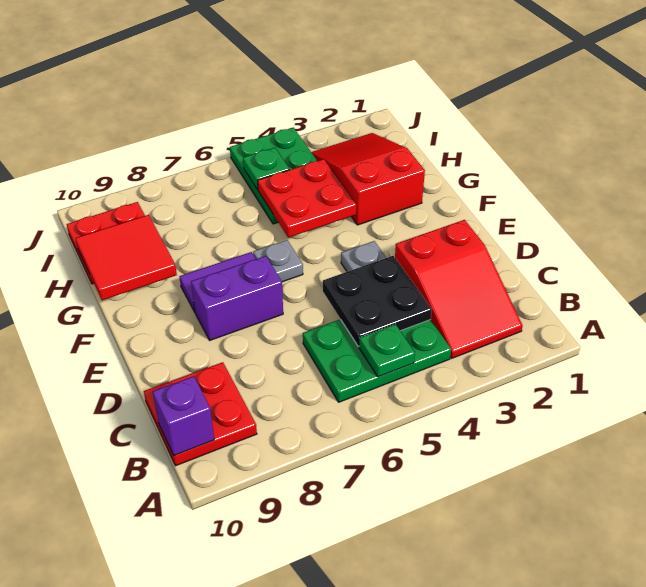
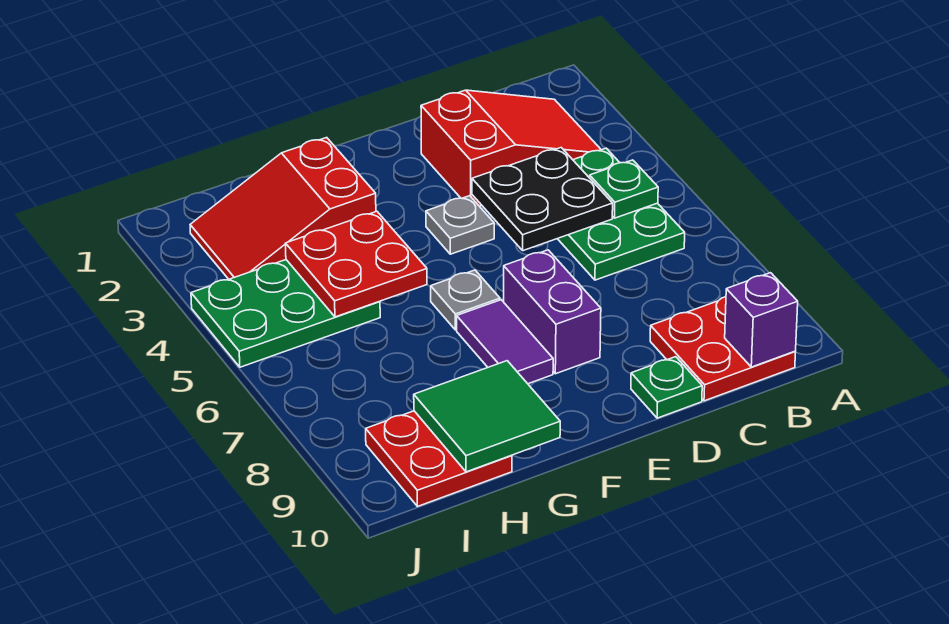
red tile G9:H10 level 2 -> green tile G9:H10 level 2
green plate I5 level 2 -> green plate D10 level 1

